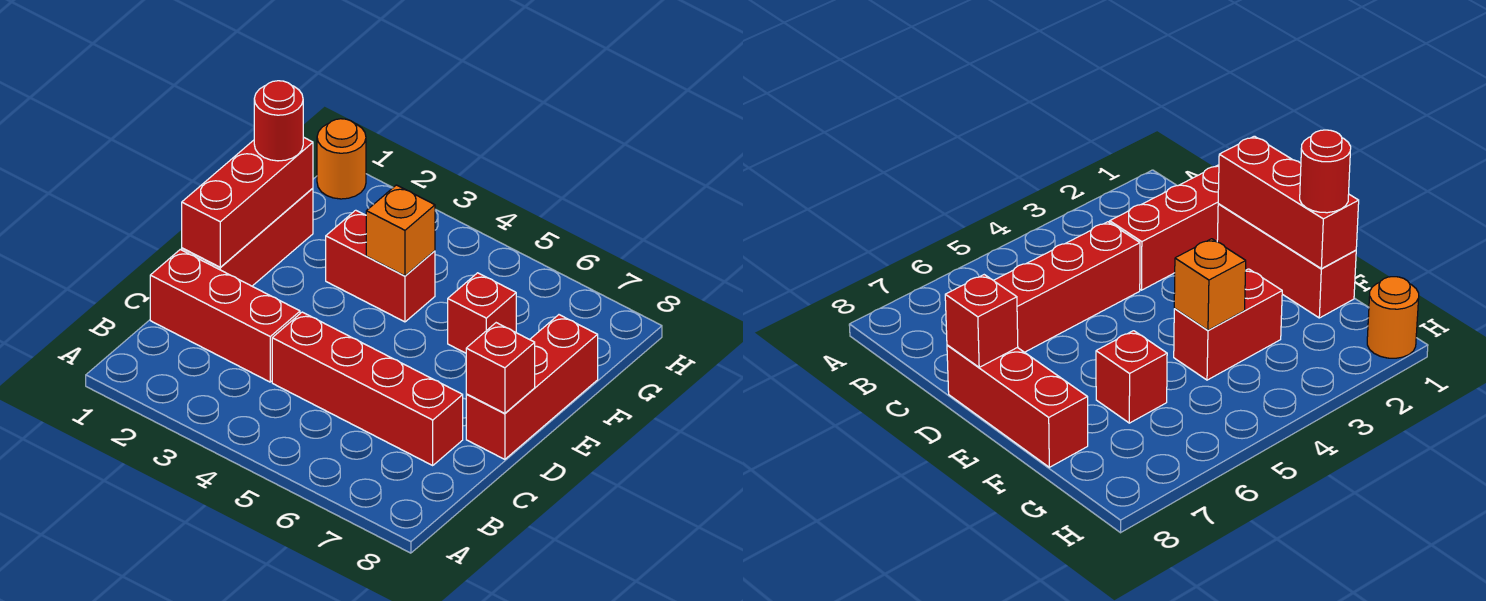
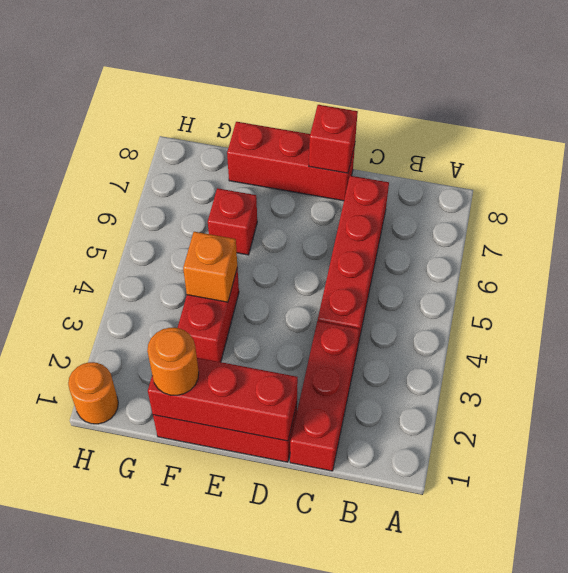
red round brick F1 level 3 -> orange round brick F1 level 3

